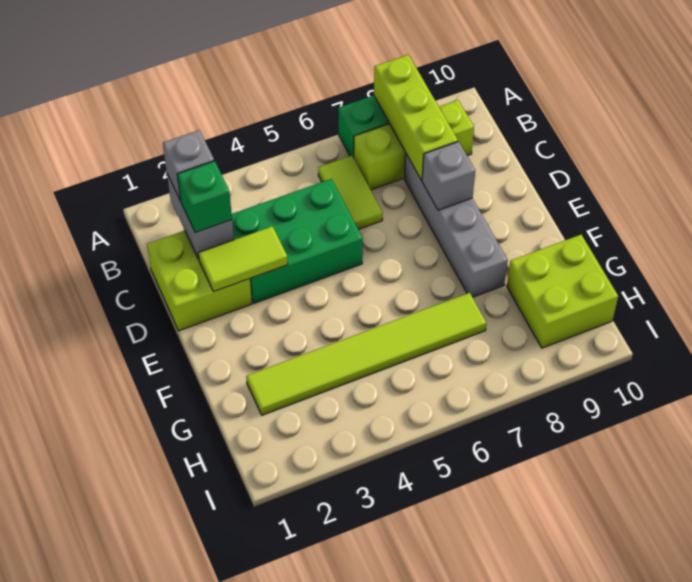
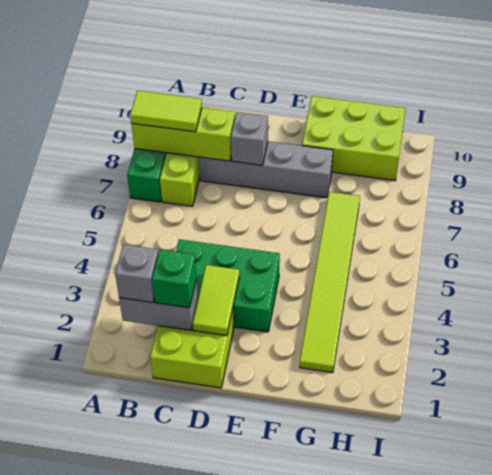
lime tile B6:C6 level 1 -> lime tile A8:B8 level 3
green brick C3:D5 level 1 -> green brick C3:E4 level 1
lime brick G9:H10 level 1 -> lime brick F9:H10 level 1

